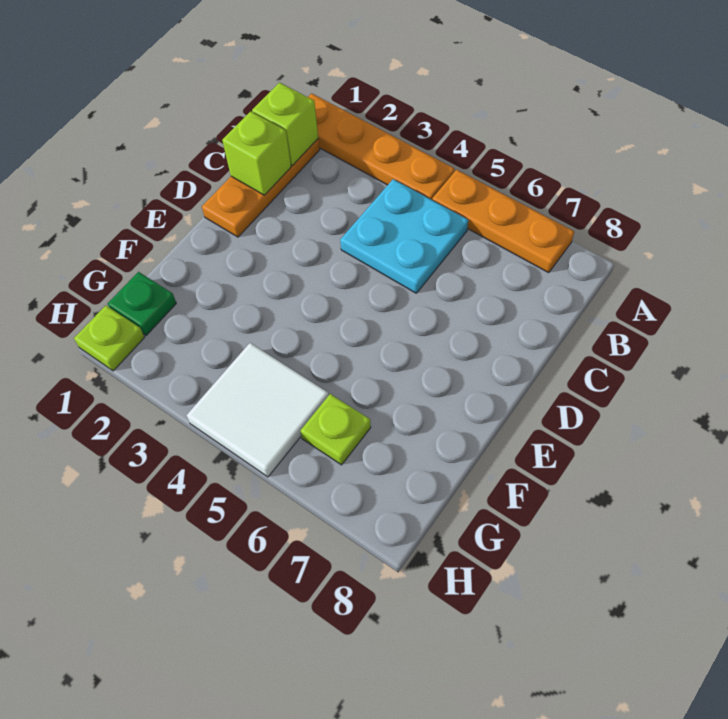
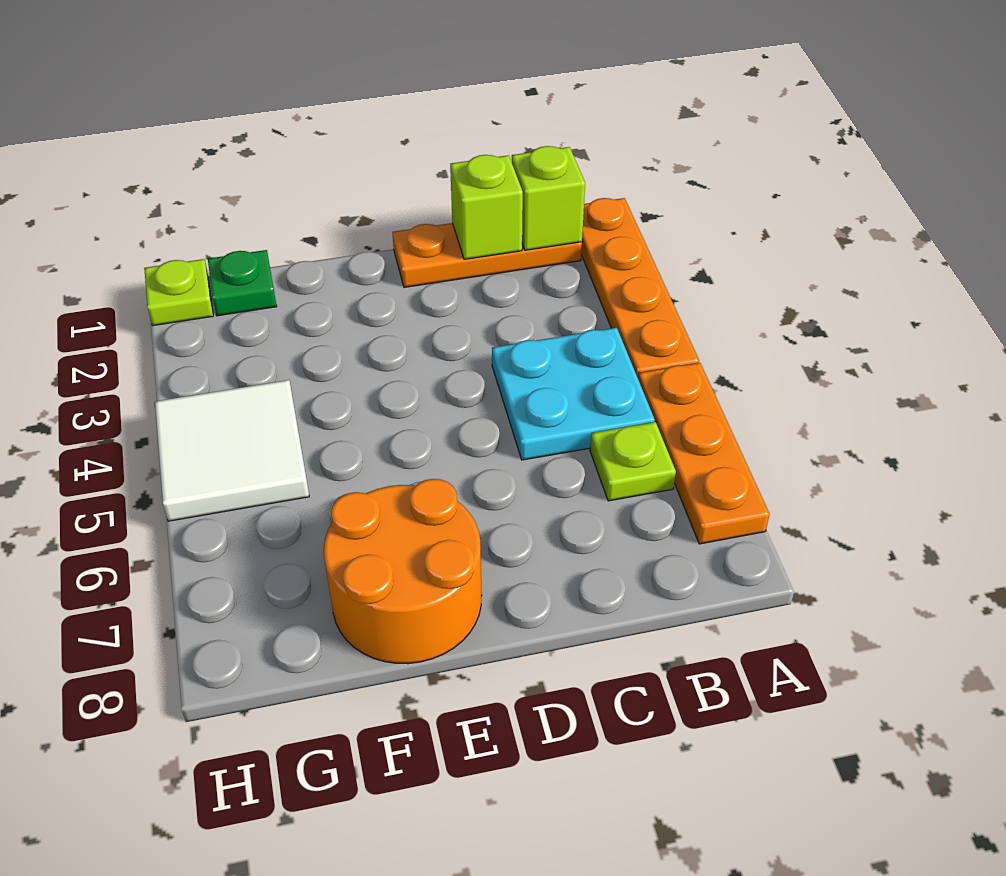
none -> orange round brick E7:F8 level 1
lime plate G6 level 1 -> lime plate B6 level 1

